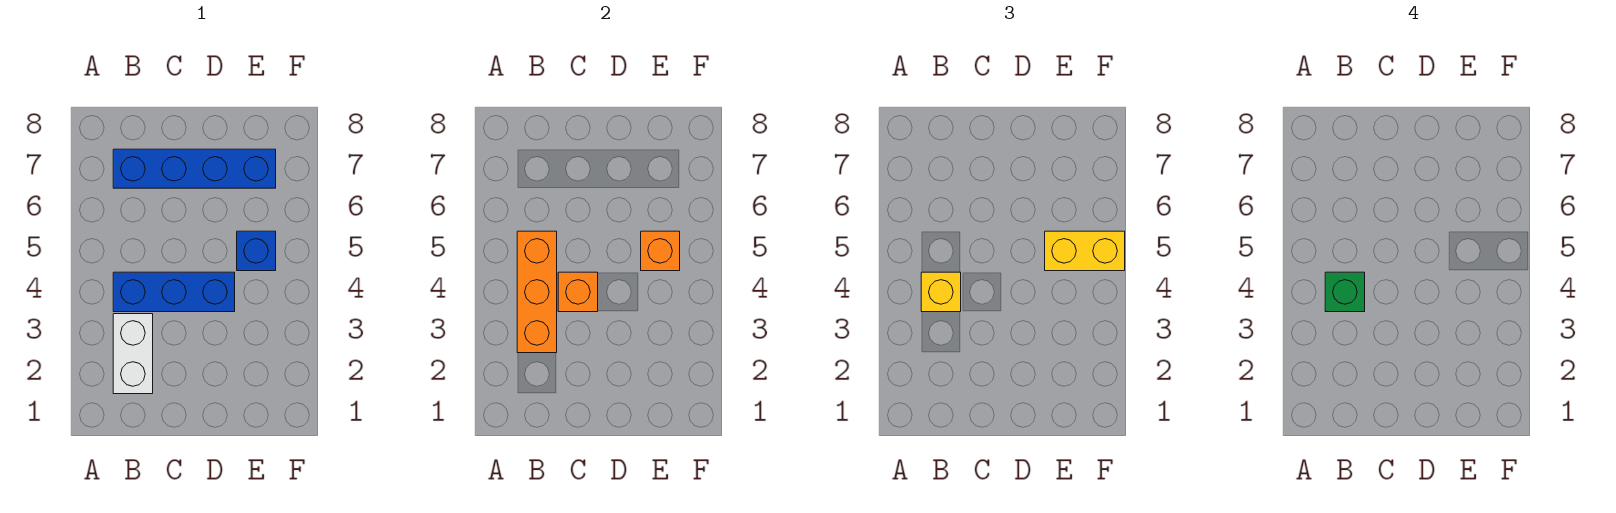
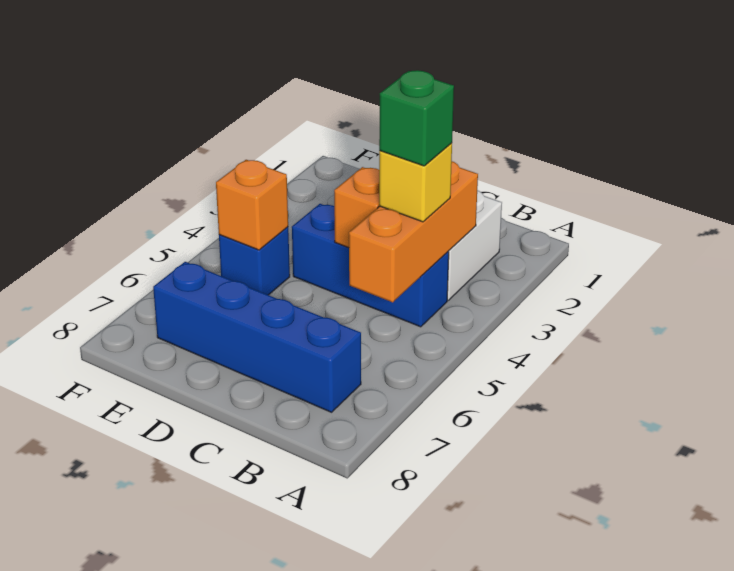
yellow brick E5:F5 level 3 -> none

